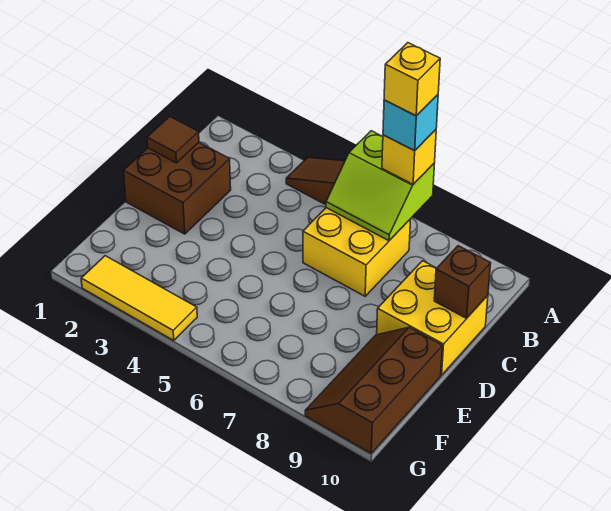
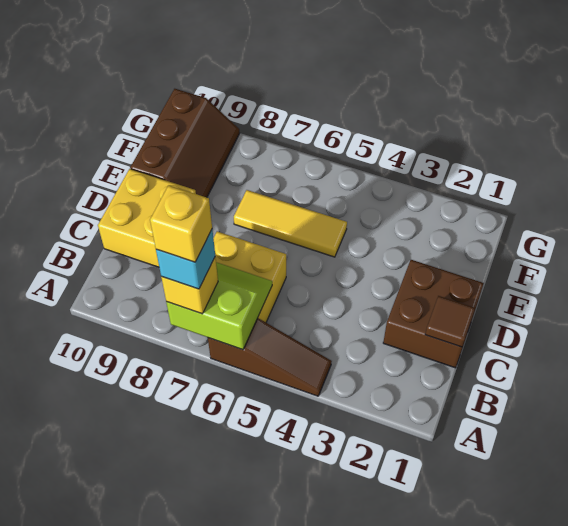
brown brick C10 level 2 -> none
yellow tile G2:G4 level 1 -> yellow tile E5:E7 level 1

